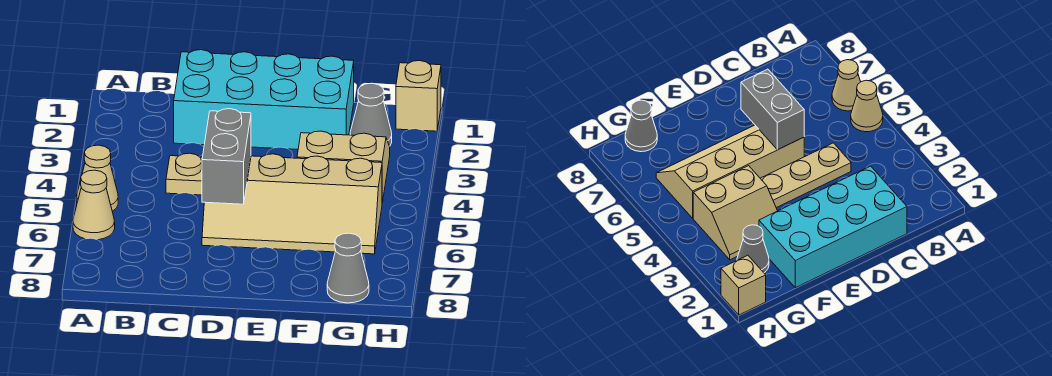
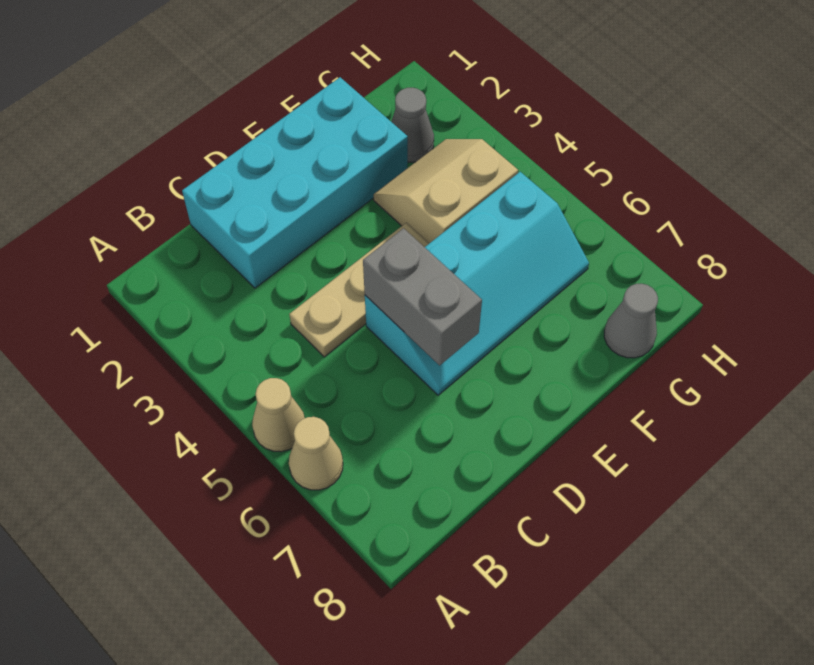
tan slope D5:G6 level 1 top 5 -> cyan slope D5:G6 level 1 top 5
tan brick H1 level 1 -> none

